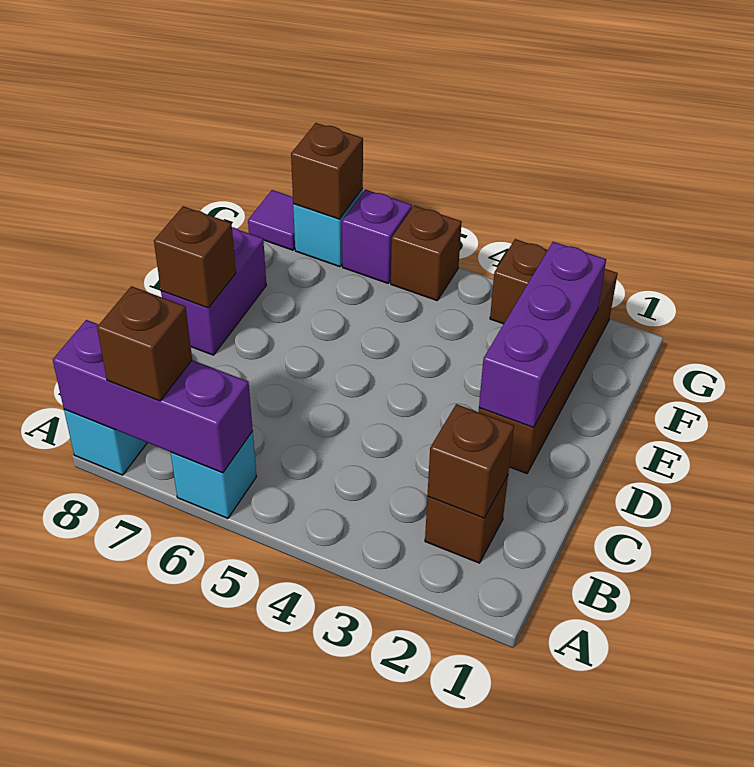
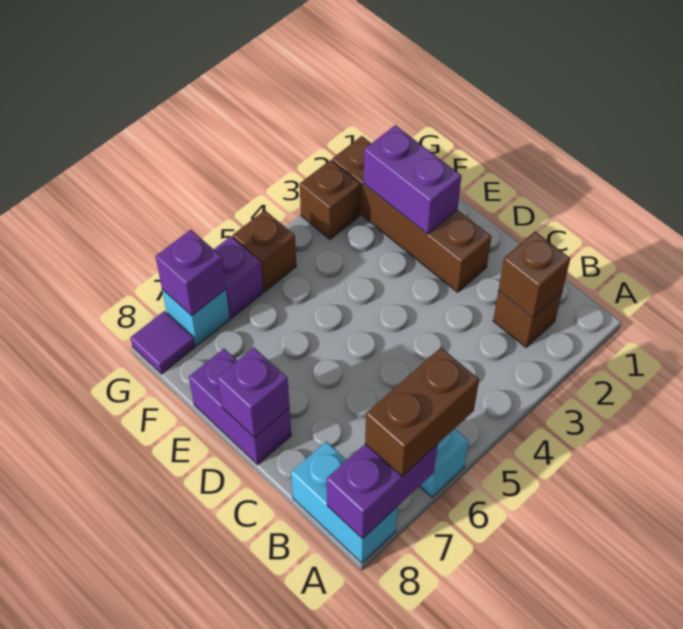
purple brick A6:A8 level 2 -> purple brick A7:A8 level 2
brown brick A7 level 3 -> brown brick A6:A7 level 3
purple brick D2:F2 level 2 -> purple brick E2:F2 level 2
brown brick D8 level 2 -> purple brick D8 level 2
brown brick G7 level 2 -> purple brick G7 level 2

